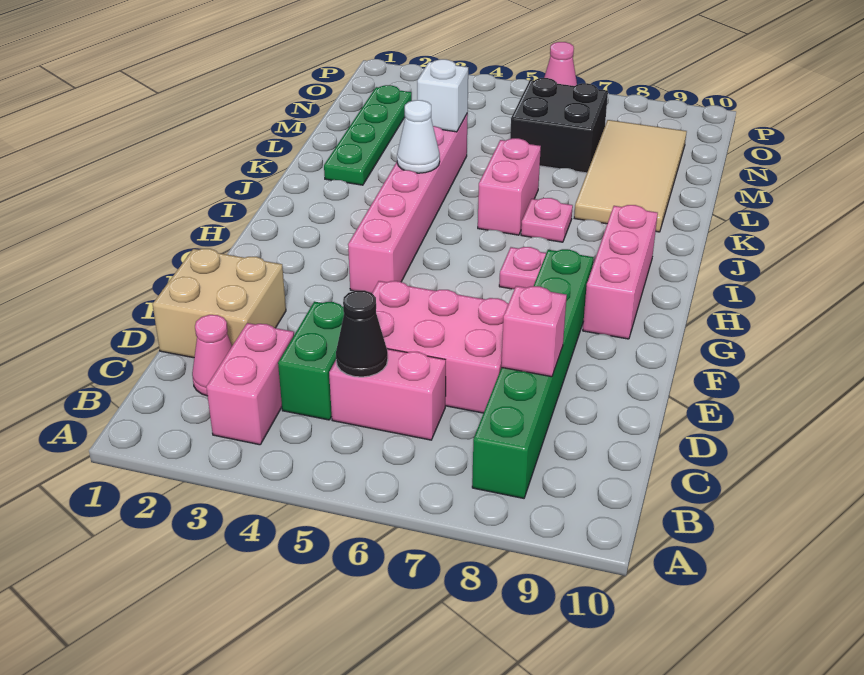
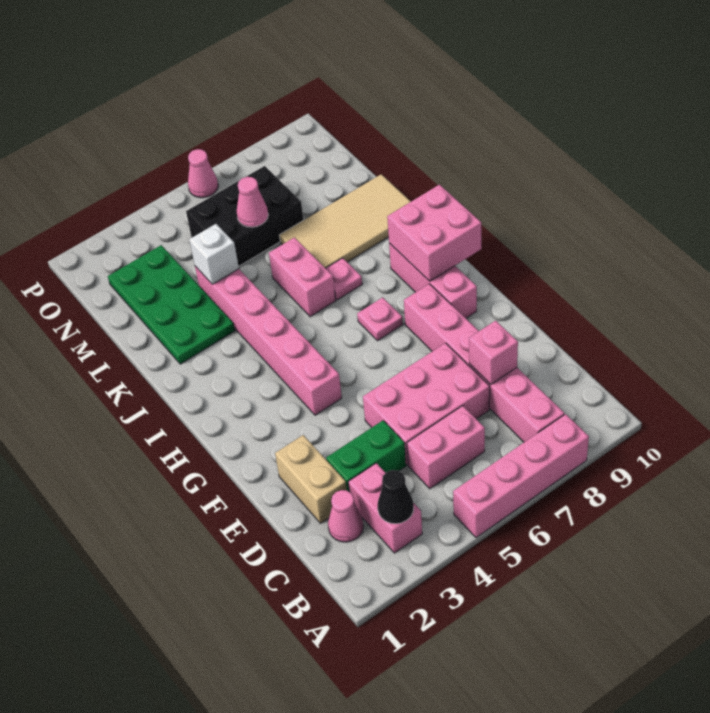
none -> pink brick A5:A8 level 1
green brick B8:G8 level 1 -> pink brick B8:G8 level 1
green brick C4:D4 level 1 -> green brick D3:D4 level 1
black cone C5 level 2 -> black cone B3 level 2
tan brick D1:E2 level 1 -> tan brick D2:E2 level 1
none -> pink brick H9:I10 level 2
white cone J4 level 2 -> none
green plate K2:N2 level 1 -> green plate K2:N3 level 1
tan tile K8:N9 level 1 -> tan tile K7:L10 level 1
black brick M6:N7 level 1 -> black brick M5:N7 level 1
none -> pink cone M6 level 2

